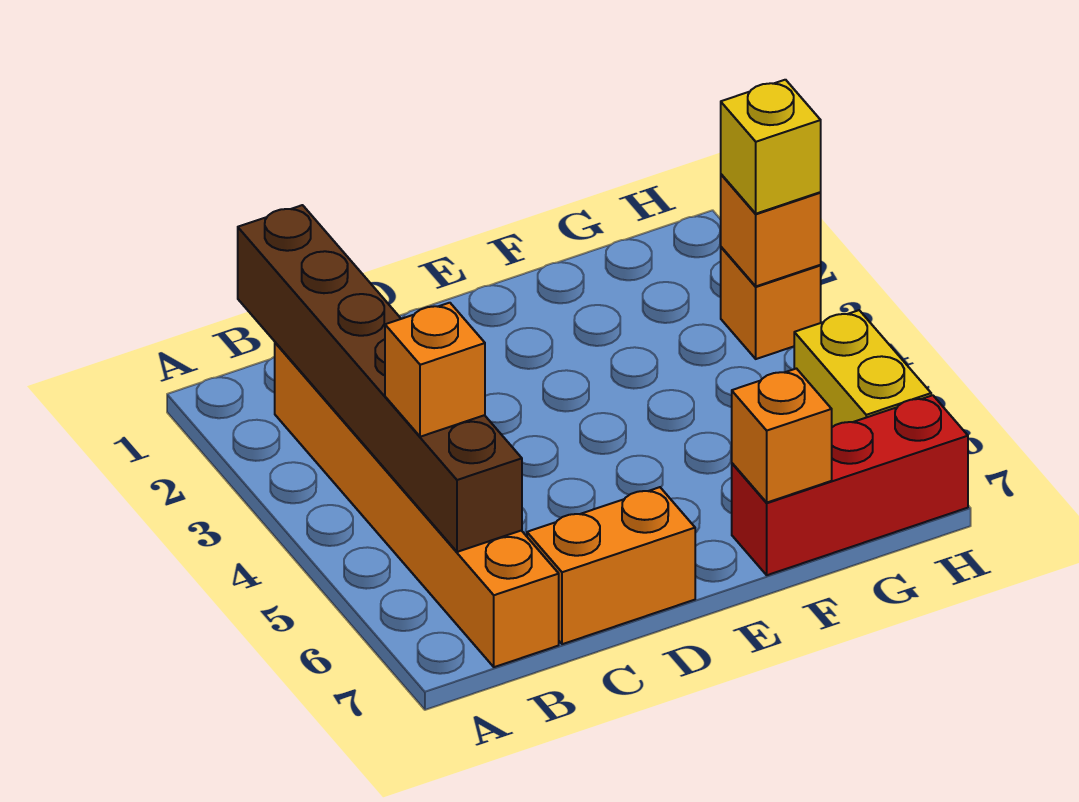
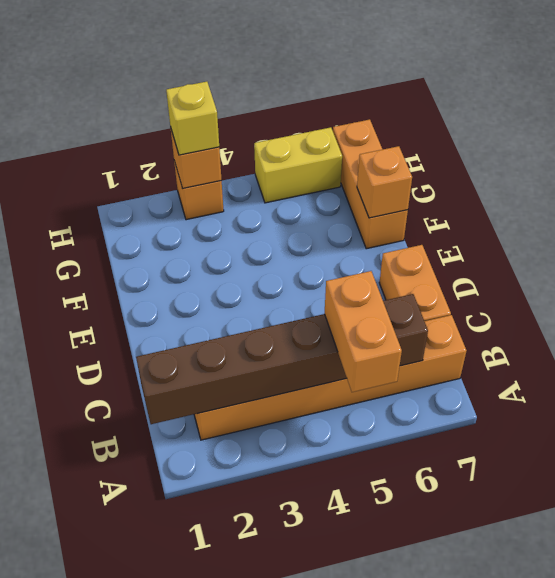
orange brick B5 level 3 -> orange brick A5:B5 level 3
red brick F7:H7 level 1 -> orange brick F7:H7 level 1

